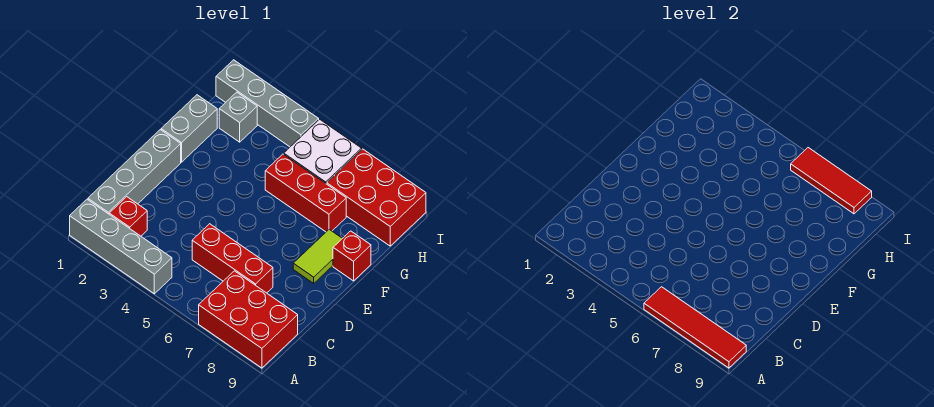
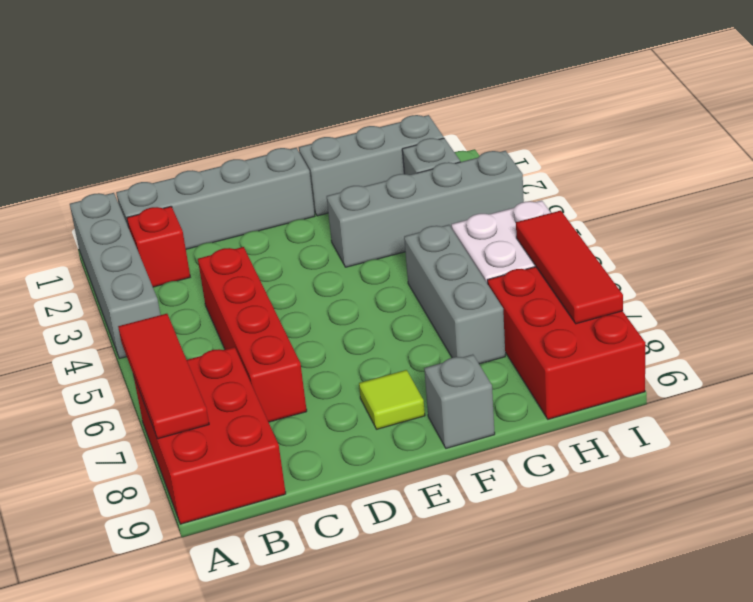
red tile A6:A9 level 2 -> red tile A6:A8 level 2
red brick C5:C7 level 1 -> red brick C4:C7 level 1
lime tile E8:F8 level 1 -> lime tile E8 level 1
grey brick F1:G1 level 1 -> grey brick F1:H1 level 1
red brick F9 level 1 -> grey brick F9 level 1
red brick G5:G7 level 1 -> grey brick G5:G7 level 1
grey brick I1:I4 level 1 -> grey brick F3:I3 level 1

